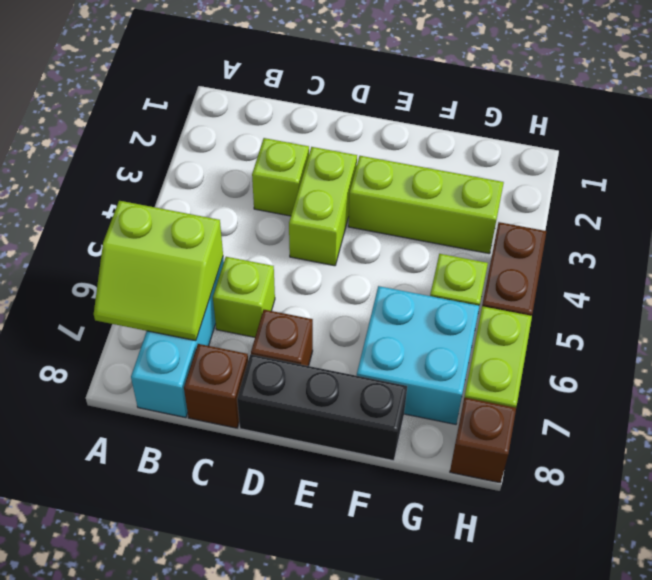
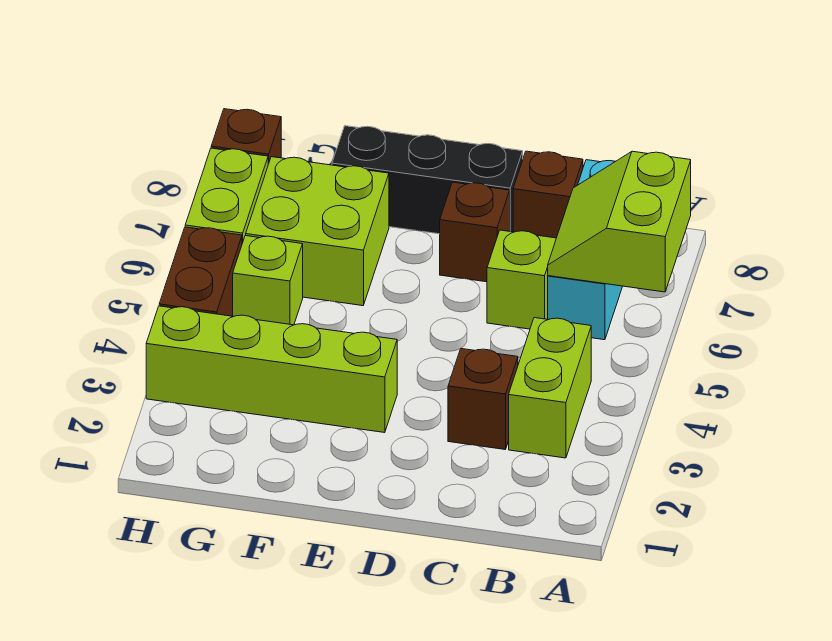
lime slope A6:B7 level 2 top 6 -> lime slope A6:B7 level 2 top A
lime brick C3 level 1 -> brown brick C3 level 1
lime brick D3:D4 level 1 -> lime brick B3:B4 level 1
lime brick E3:G3 level 1 -> lime brick E3:H3 level 1
cyan brick F6:G7 level 1 -> lime brick F6:G7 level 1

